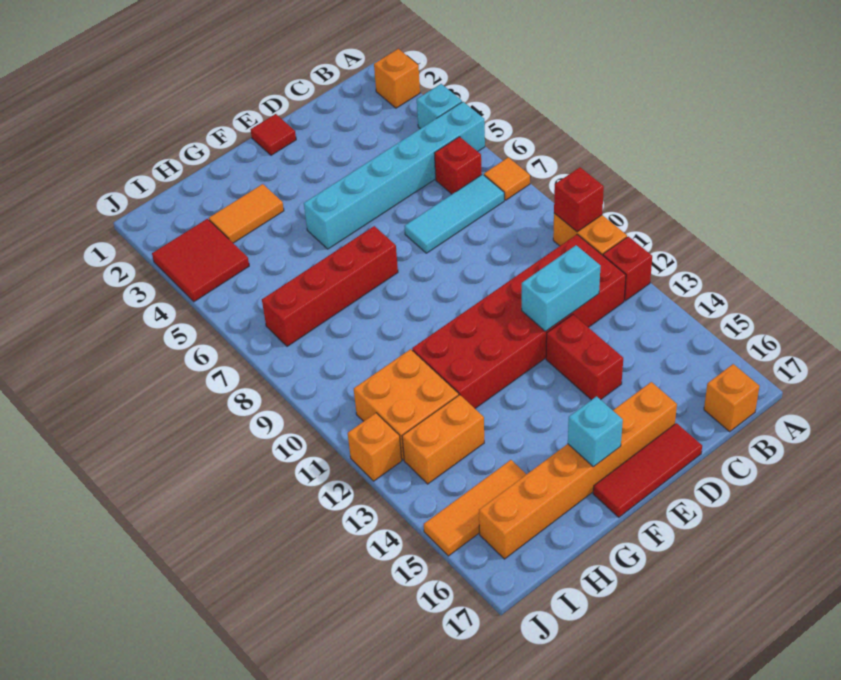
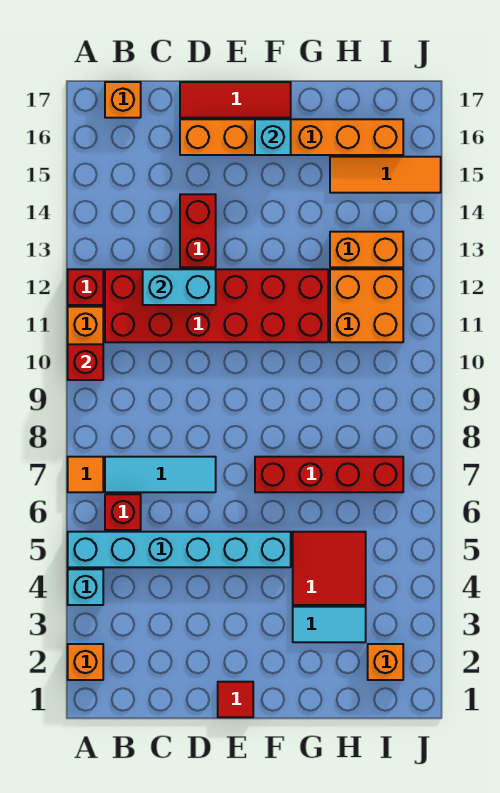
orange tile G3:H3 level 1 -> cyan tile G3:H3 level 1
red tile I3:J4 level 1 -> red tile G4:H5 level 1
orange brick J12 level 1 -> orange brick I2 level 1

